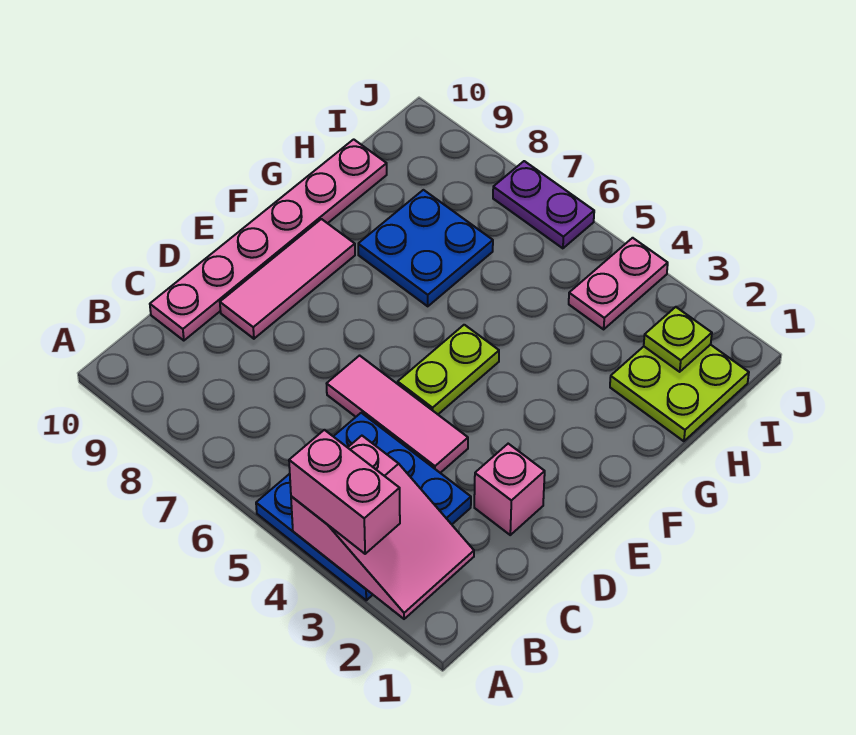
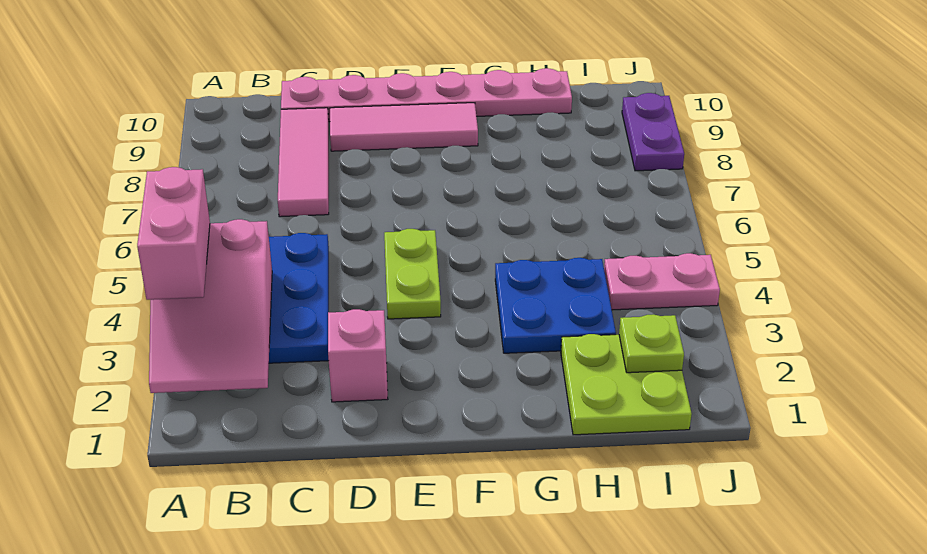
pink tile D4:D6 level 1 -> pink tile C7:C9 level 1
lime plate E5:F5 level 1 -> lime plate E4:E5 level 1
blue plate G7:H8 level 1 -> blue plate G3:H4 level 1
purple plate J6:J7 level 1 -> purple plate J8:J9 level 1

